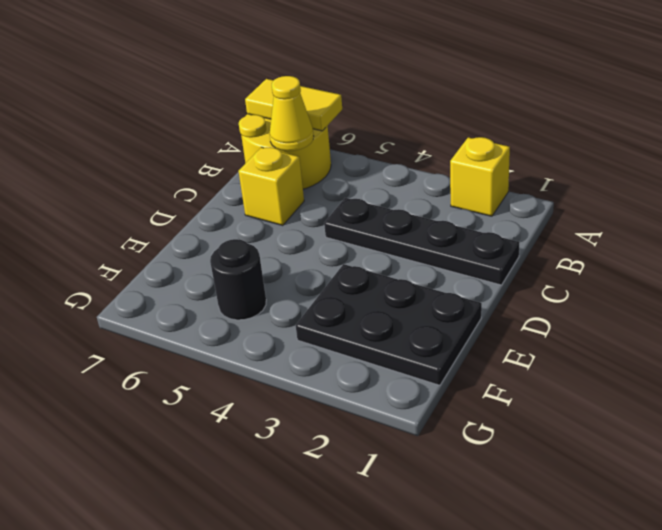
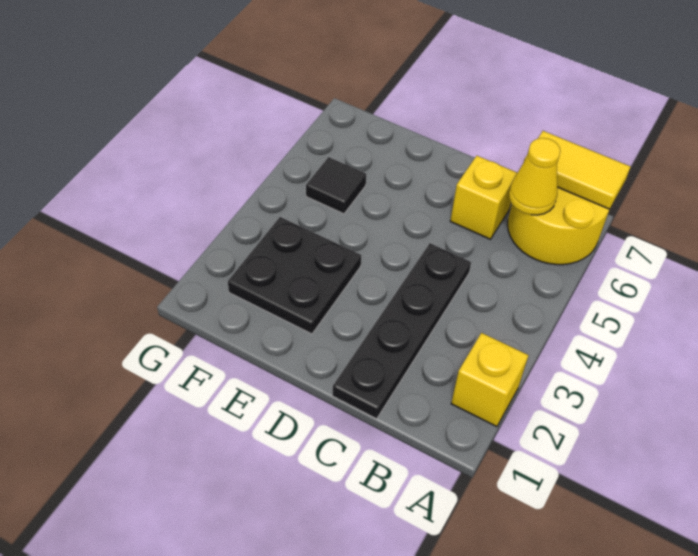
yellow tile A6:A7 level 2 -> yellow tile A7:B7 level 2
black plate E1:F3 level 1 -> black plate E2:F3 level 1
black round brick F5 level 1 -> black tile F5 level 1

